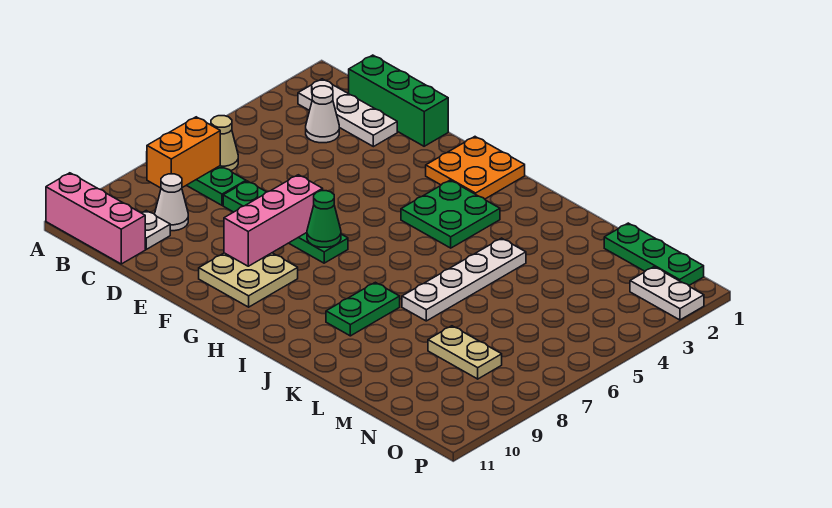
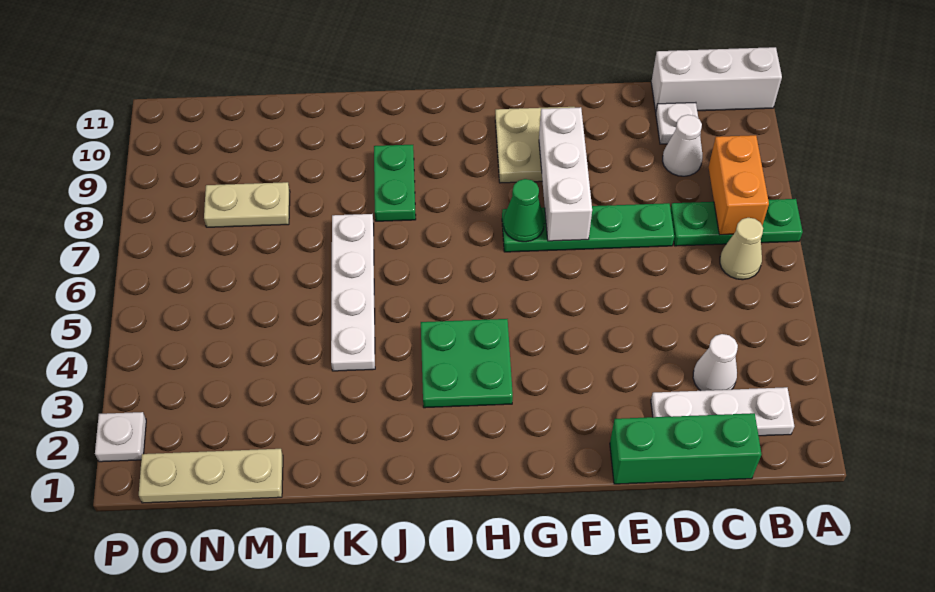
pink brick A11:C11 level 1 -> white brick A11:C11 level 1
pink brick F7:F9 level 2 -> white brick F7:F9 level 2
orange plate G1:H2 level 1 -> none
green plate M1:O1 level 1 -> tan plate M1:O1 level 1
white plate O2:P2 level 1 -> white plate P2 level 1

